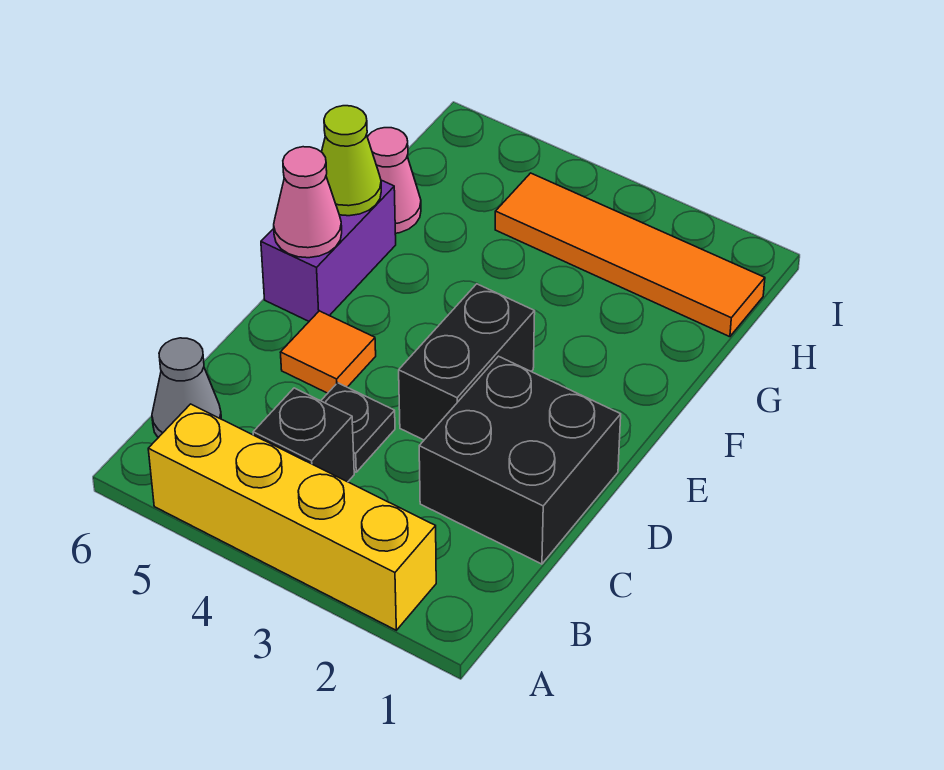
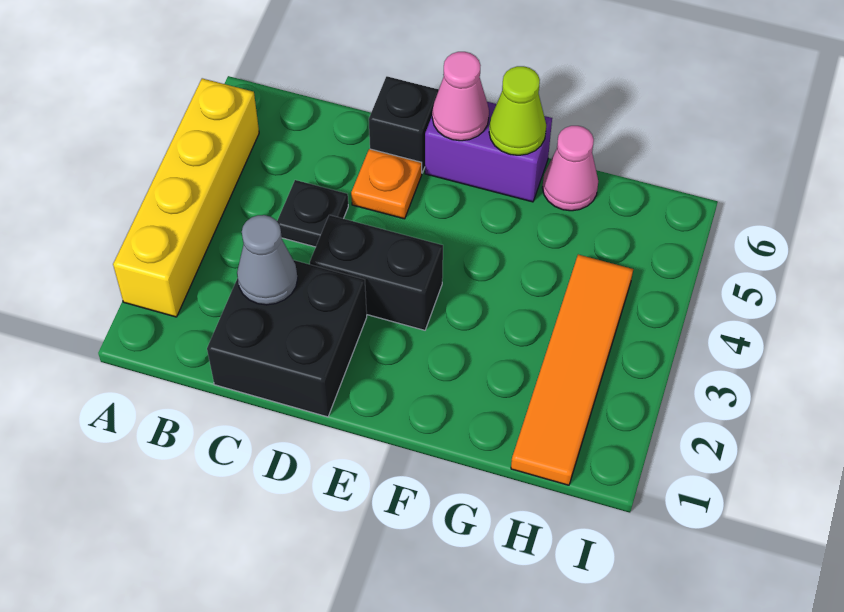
black brick B4 level 1 -> black brick D6 level 1
grey cone B6 level 1 -> grey cone C2 level 2
orange tile D5 level 1 -> orange plate D5 level 1

